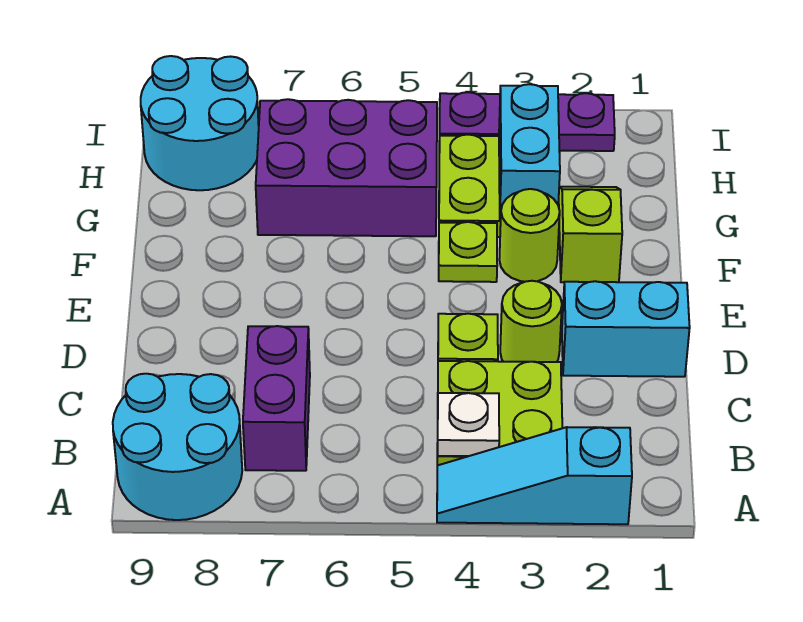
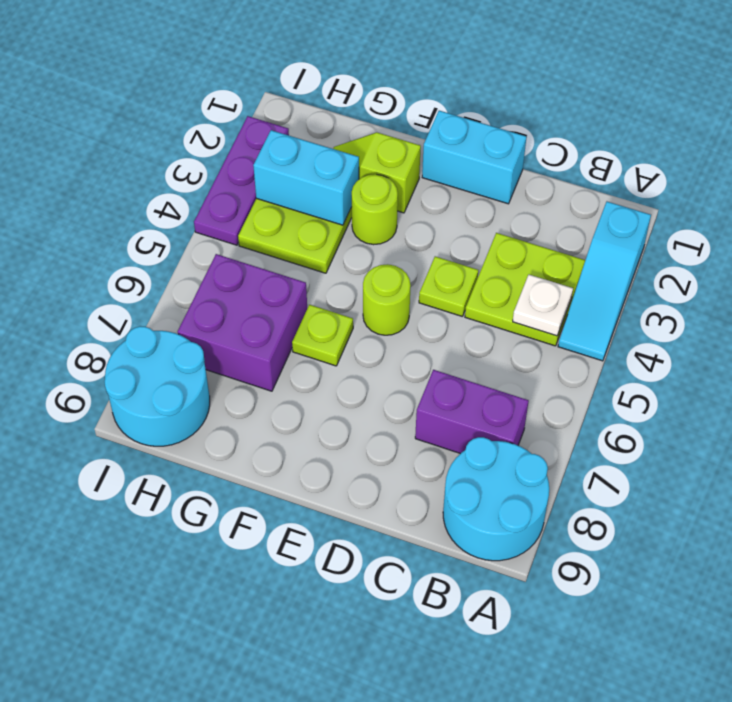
cyan brick D1:D2 level 1 -> cyan brick D1:E1 level 1
lime round brick D3 level 1 -> lime round brick E5 level 1
lime plate F4 level 1 -> lime plate F6 level 1
purple brick G5:H7 level 1 -> purple brick G6:H7 level 1

